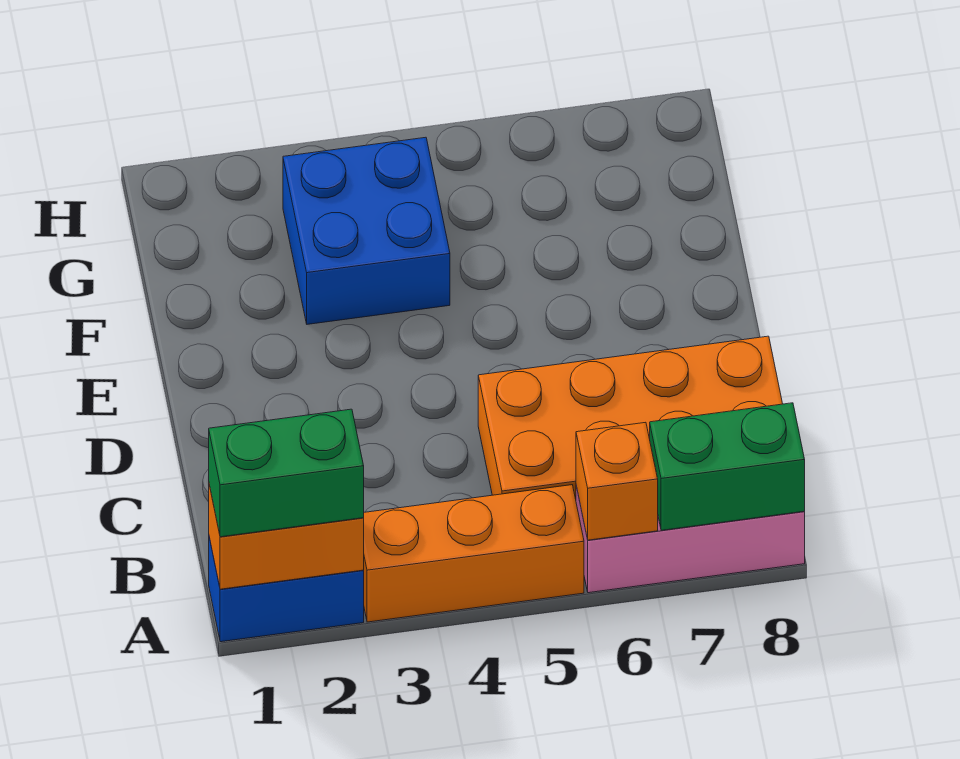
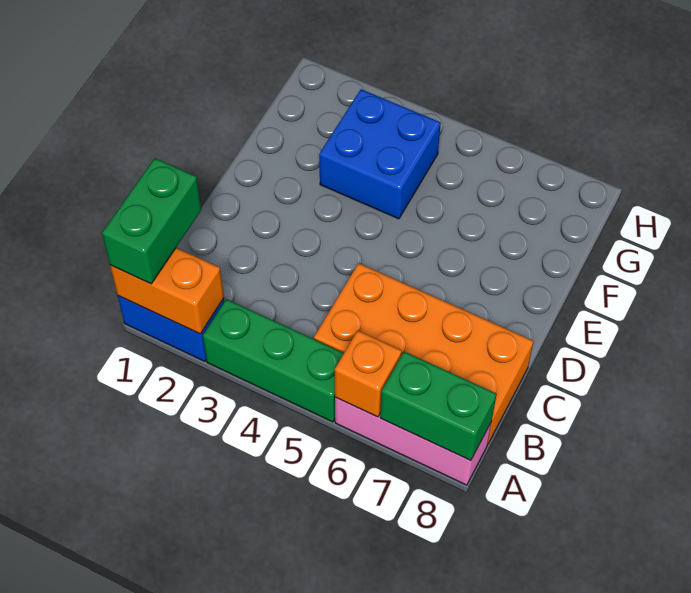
green brick A1:A2 level 3 -> green brick A1:B1 level 3
orange brick A3:A5 level 1 -> green brick A3:A5 level 1

